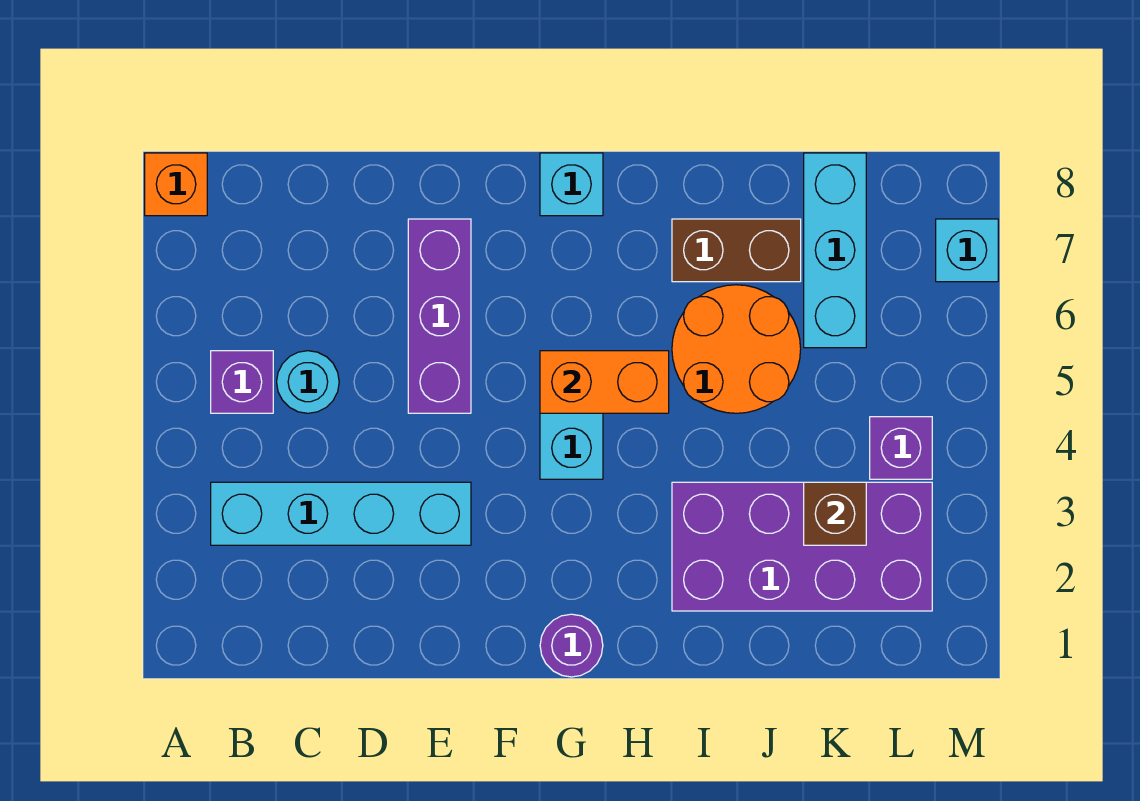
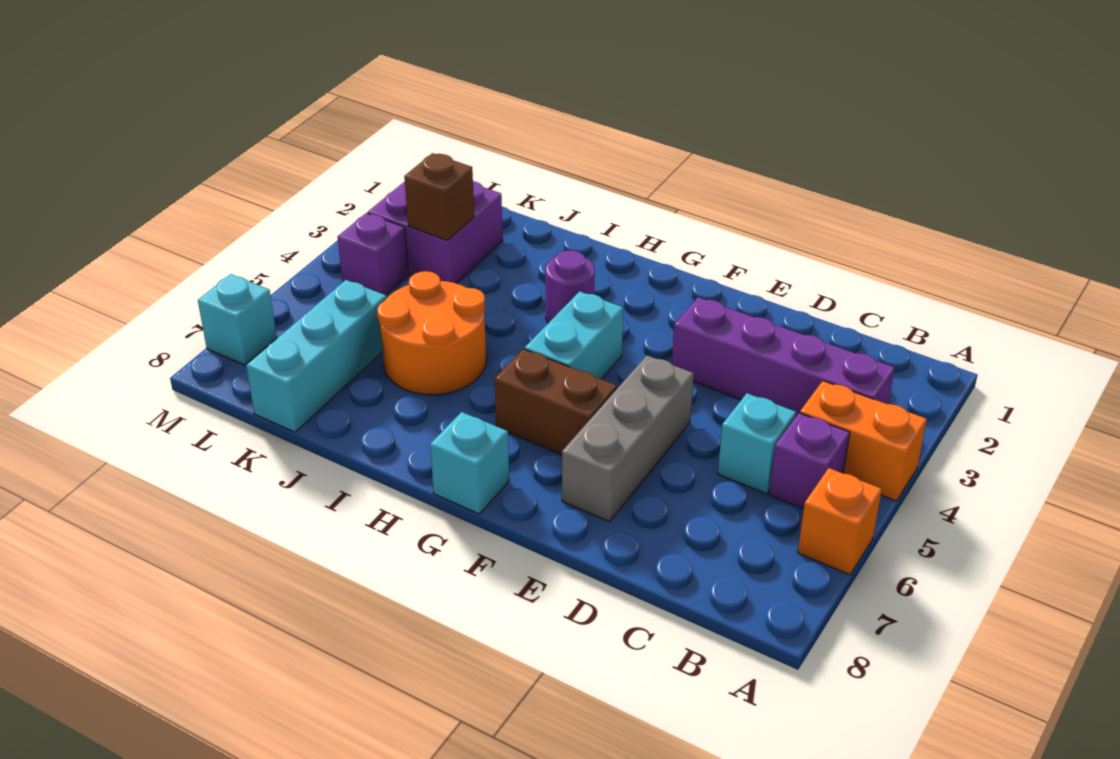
orange brick A8 level 1 -> orange brick A6 level 1
cyan brick B3:E3 level 1 -> purple brick B3:E3 level 1
cyan round brick C5 level 1 -> cyan brick C5 level 1
purple brick E5:E7 level 1 -> grey brick E5:E7 level 1
purple round brick G1 level 1 -> purple round brick H3 level 1
orange brick G5:H5 level 2 -> orange brick A4:B4 level 1
purple brick I2:L3 level 1 -> purple brick K2:L3 level 1
brown brick I7:J7 level 1 -> brown brick F6:G6 level 1

